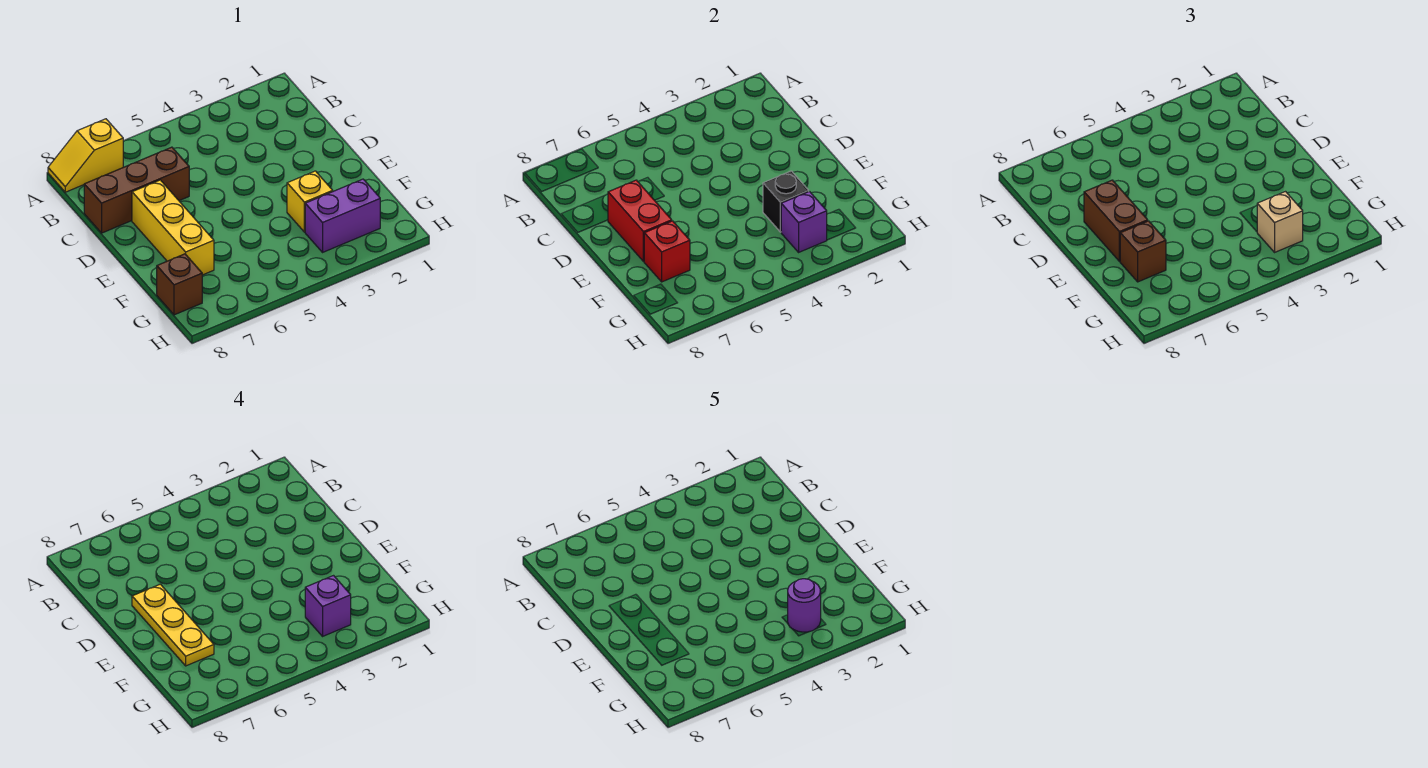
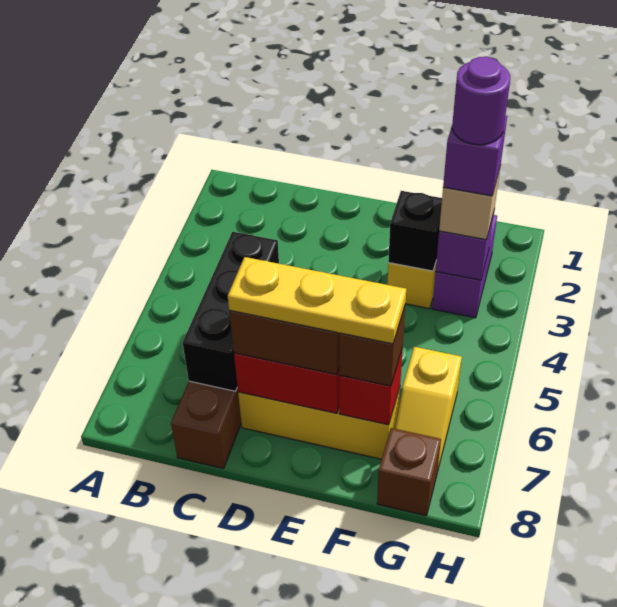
yellow slope A7:A8 level 1 top 7 -> yellow slope G6:G7 level 1 top 6
none -> black brick C5:C7 level 2

